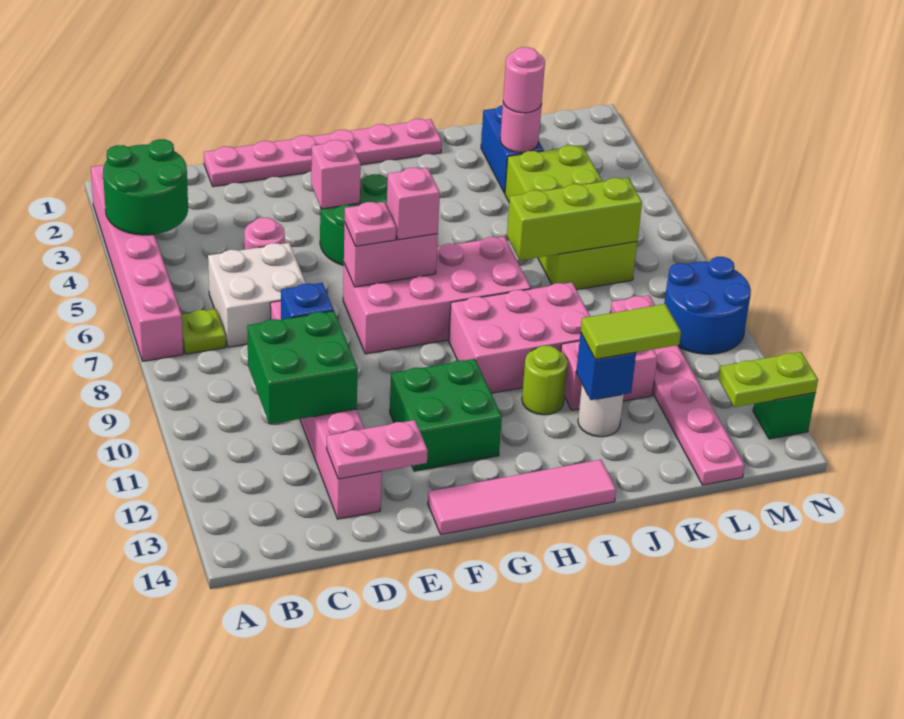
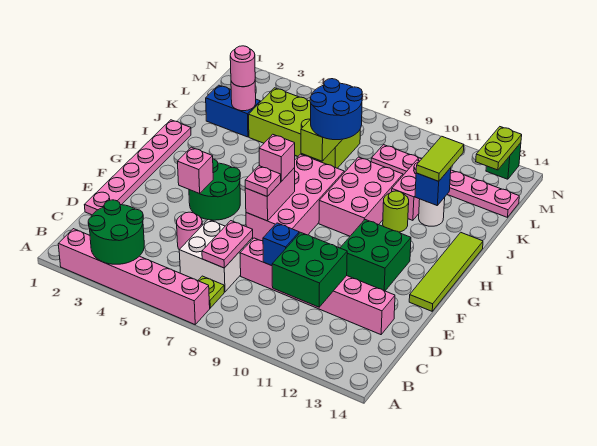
pink plate D13:E13 level 2 -> pink plate C7:D7 level 2
pink tile F14:I14 level 1 -> lime tile F14:I14 level 1
blue round brick M9:N10 level 1 -> blue round brick J7:K8 level 3

